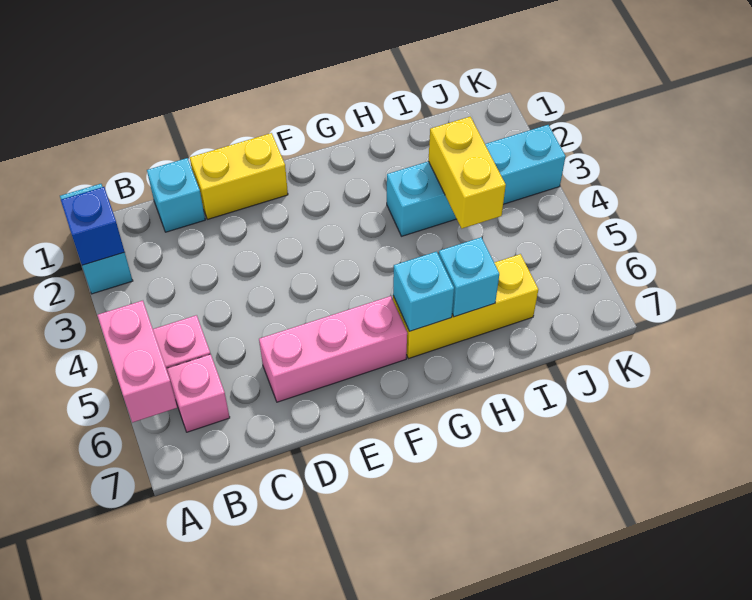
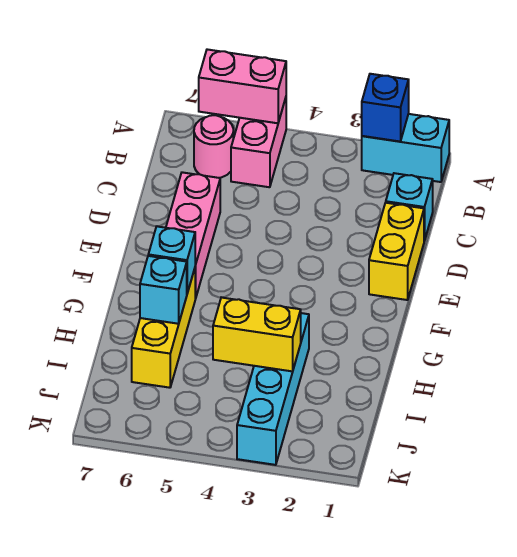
pink brick B6 level 1 -> pink round brick B6 level 1

